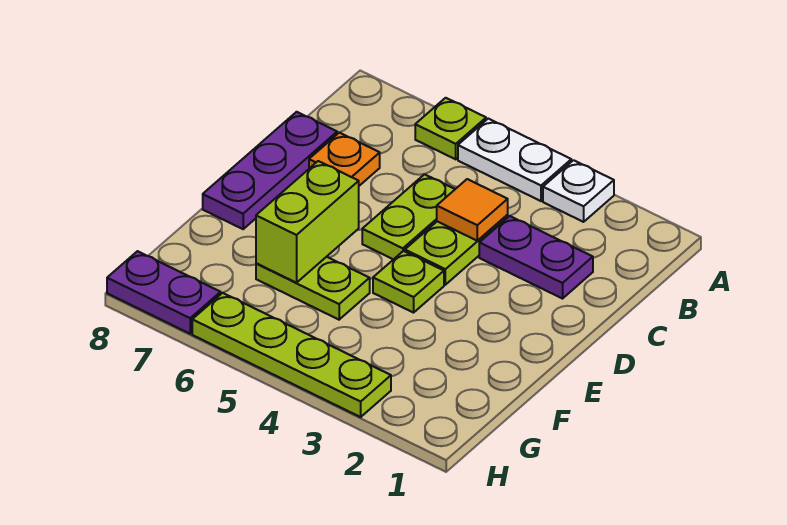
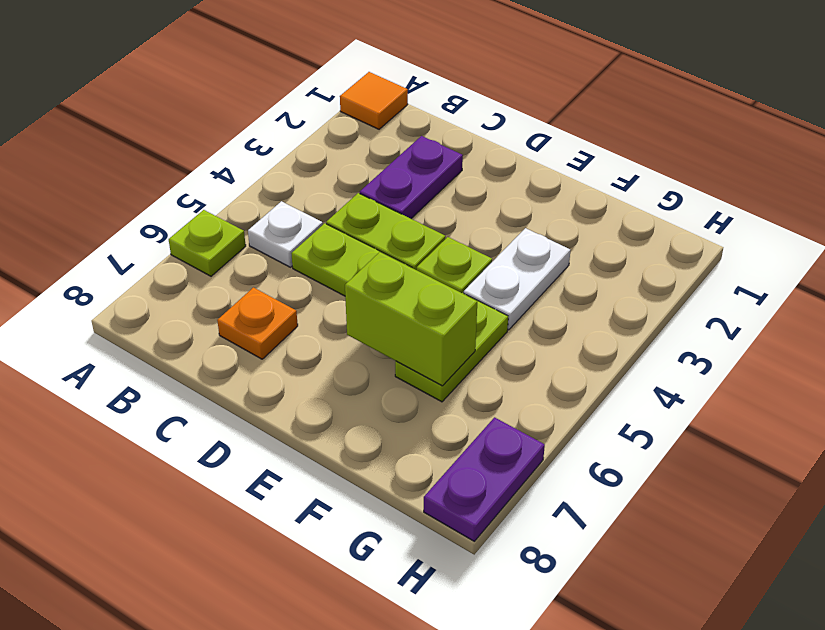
white plate A3 level 1 -> white plate B5 level 1
white plate A4:A5 level 1 -> white plate F3:F4 level 1
orange tile C4 level 2 -> orange tile A1 level 1
purple plate C8:E8 level 1 -> none
lime plate H3:H6 level 1 -> none

